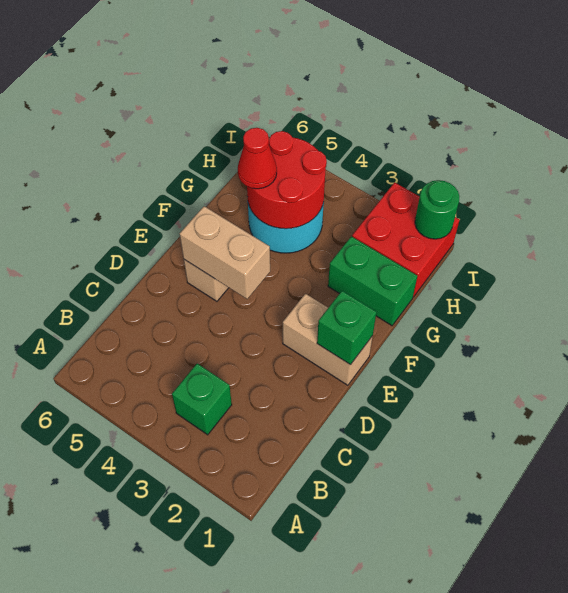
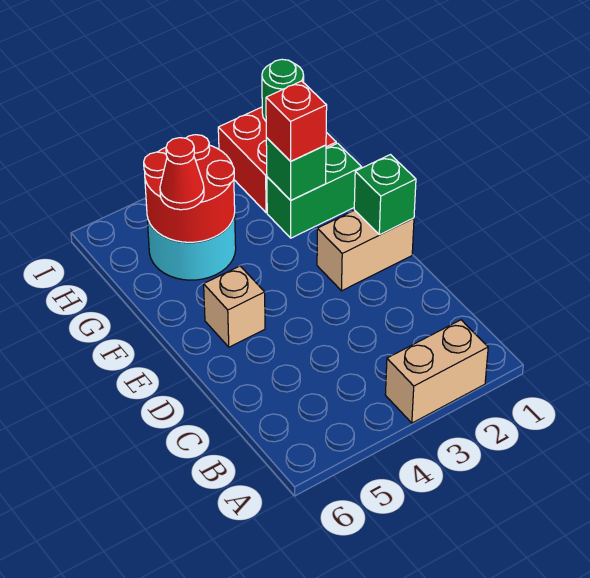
green brick B3 level 1 -> green brick G2 level 2
tan brick E4:E5 level 2 -> tan brick A2:A3 level 1
none -> red brick G2 level 3

